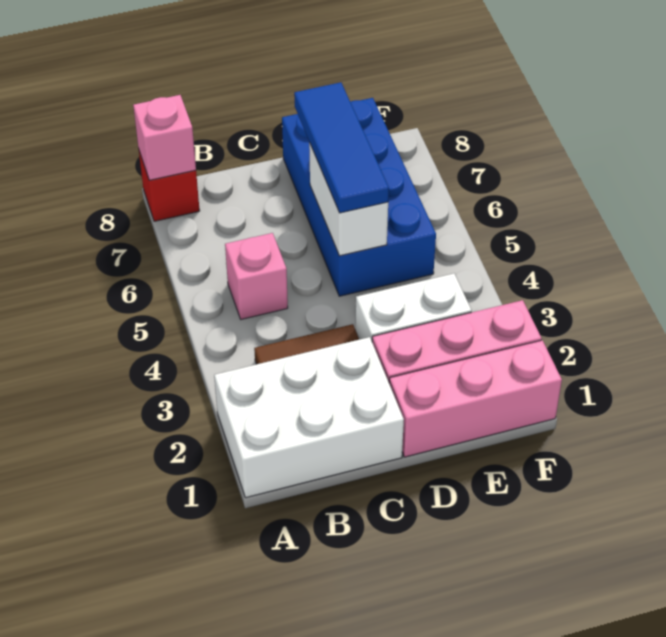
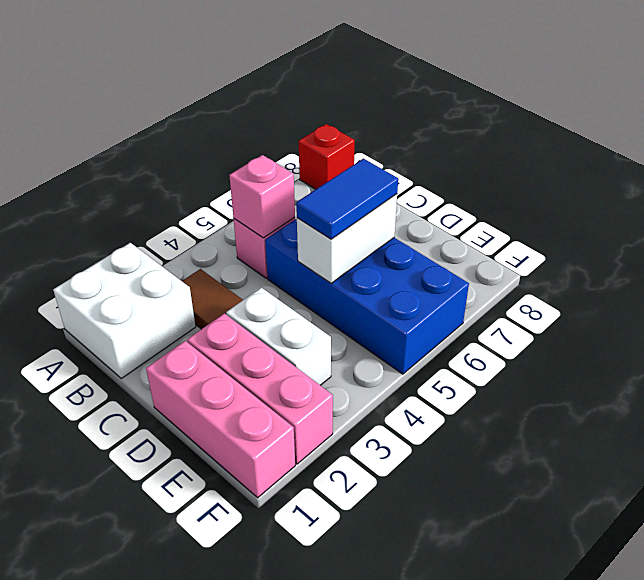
white brick A1:C2 level 1 -> white brick A1:B2 level 1
pink brick A8 level 2 -> pink brick B5 level 2
blue brick D5:E8 level 1 -> blue brick C5:F6 level 1
blue tile D5:D7 level 3 -> blue tile D5:D6 level 3

